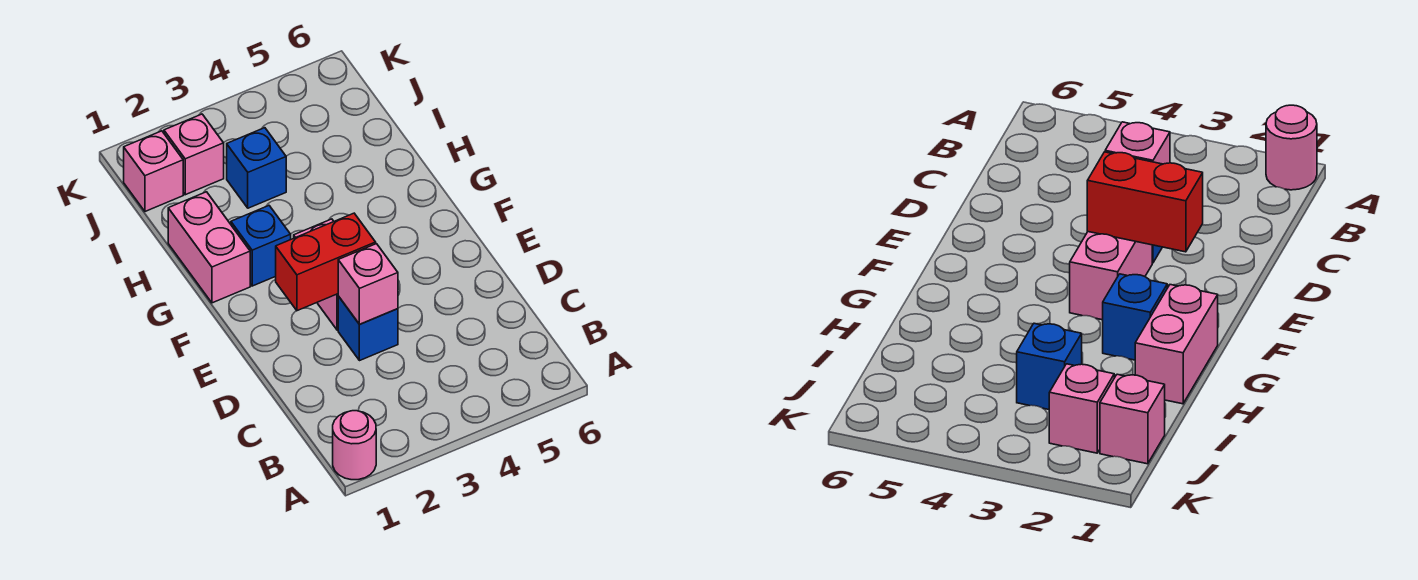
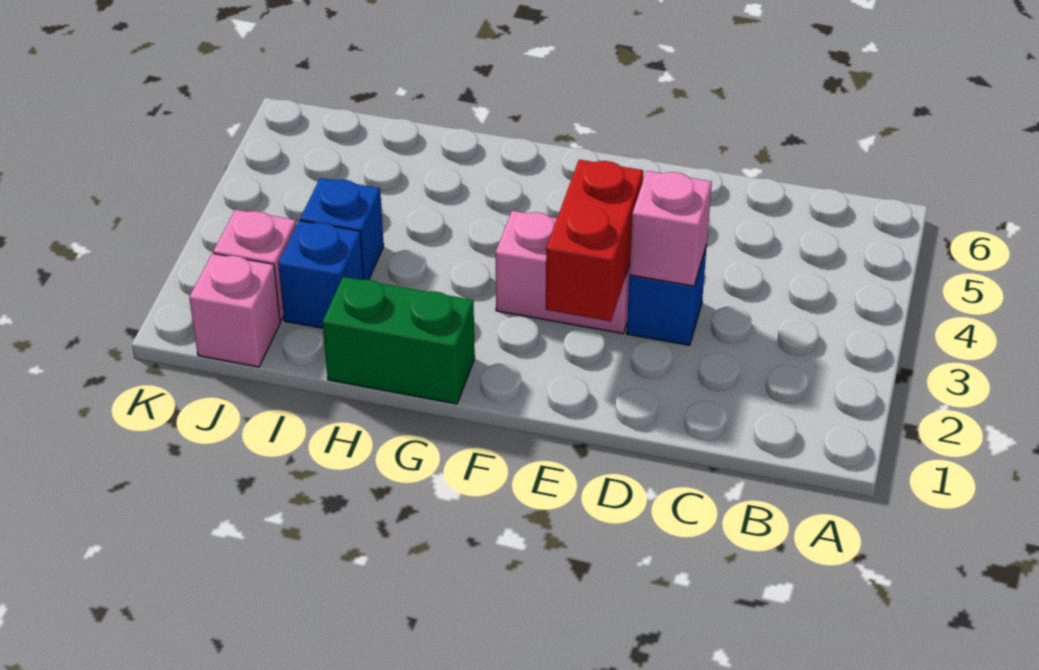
pink round brick A1 level 1 -> none
pink brick G1:H1 level 1 -> green brick G1:H1 level 1
blue brick G2 level 1 -> blue brick I2 level 1

